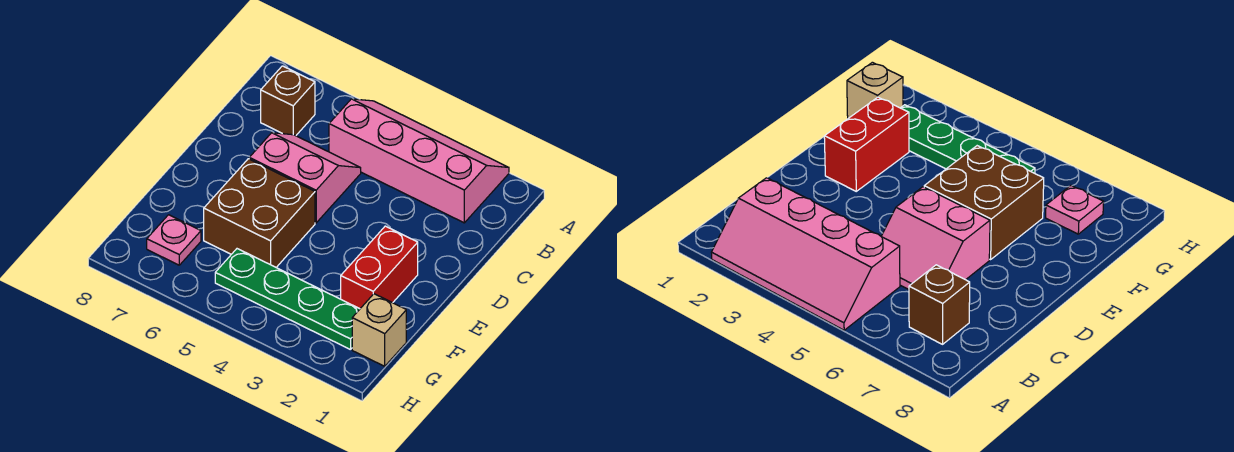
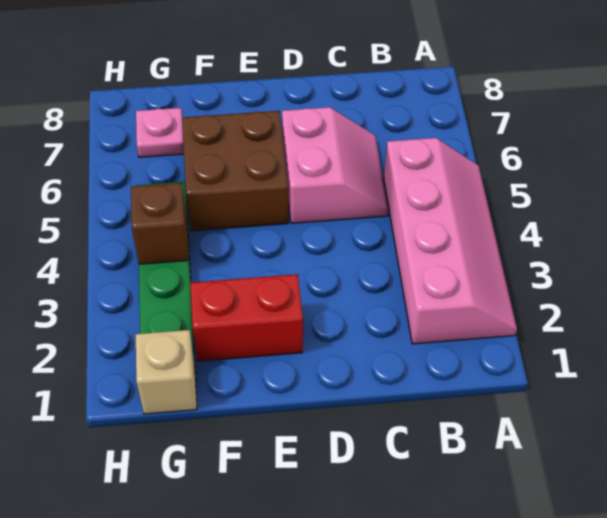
brown brick B7 level 1 -> brown brick G4 level 2

